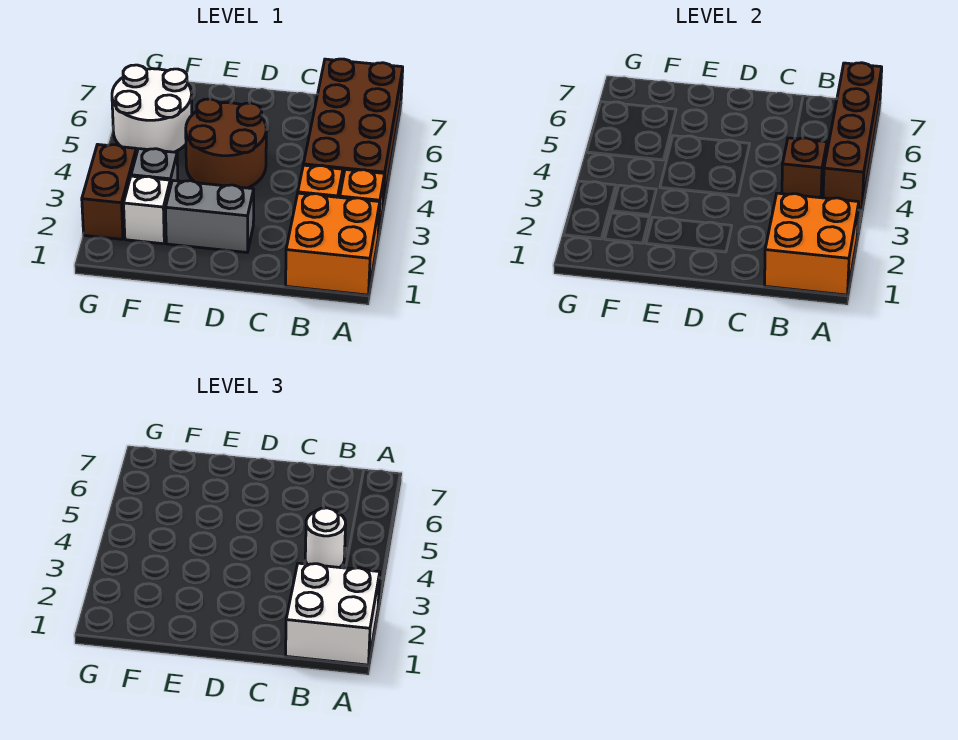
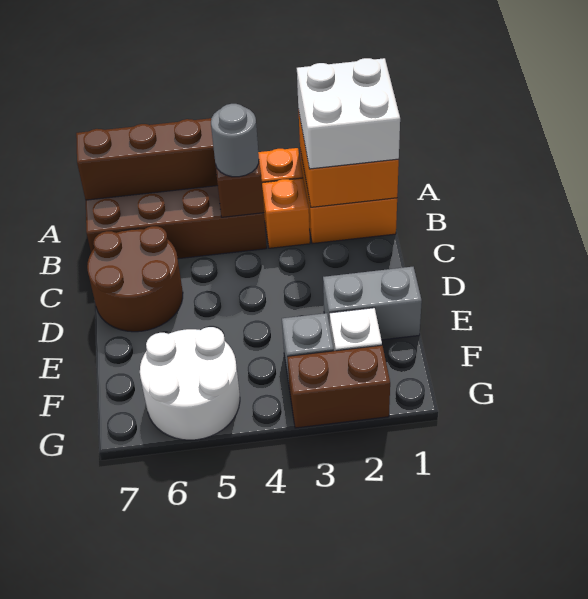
white round brick B4 level 3 -> grey round brick B4 level 3
grey brick D2:E2 level 1 -> grey brick E1:E2 level 1
brown round brick D4:E5 level 1 -> brown round brick C6:D7 level 1

